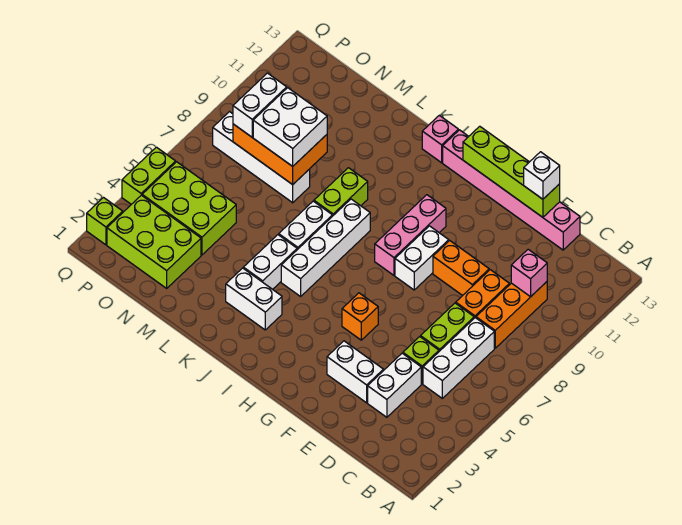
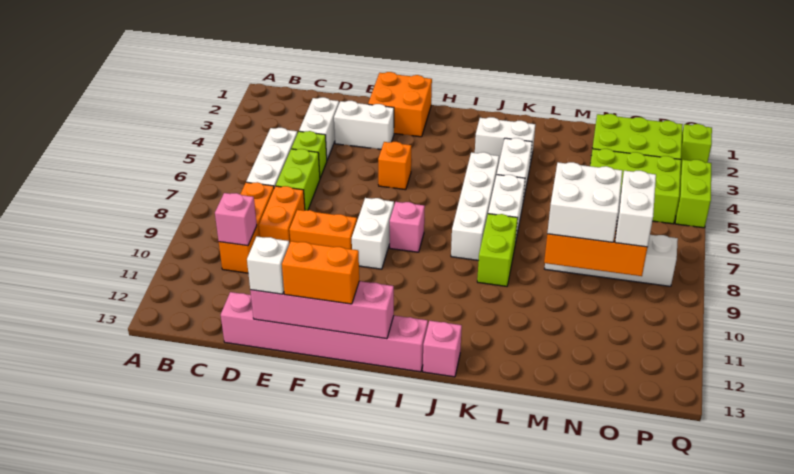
lime brick E13:H13 level 2 -> pink brick E13:H13 level 2
none -> orange brick F1:G2 level 1
none -> orange brick F13:G13 level 3
pink brick H8:H10 level 1 -> pink brick H8 level 1

